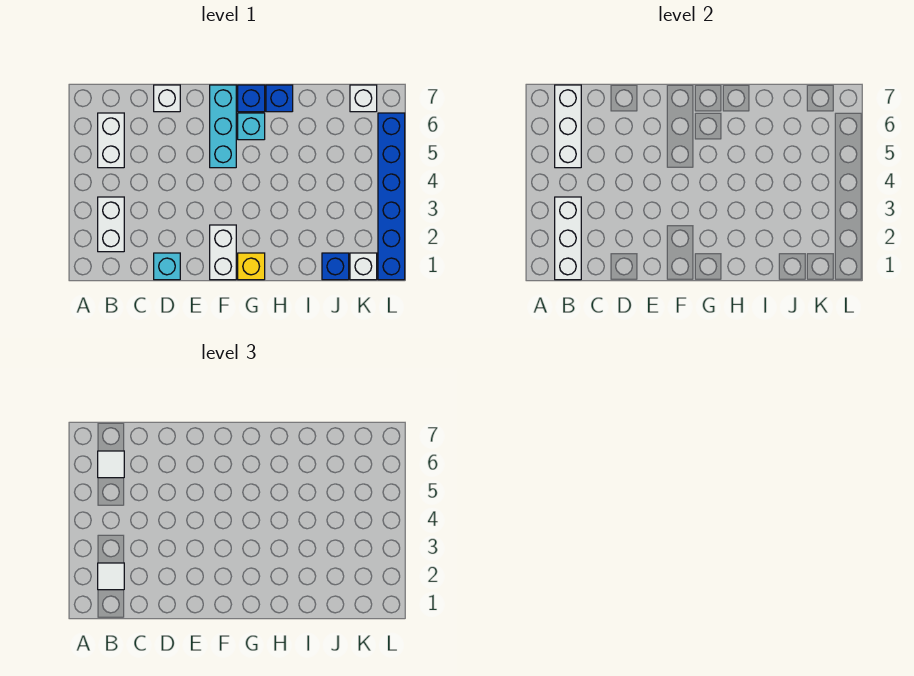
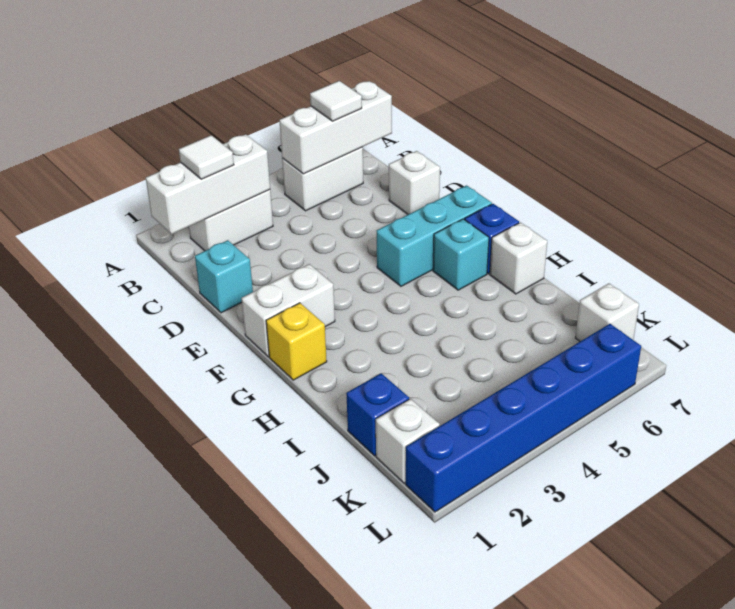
blue brick H7 level 1 -> white brick H7 level 1

